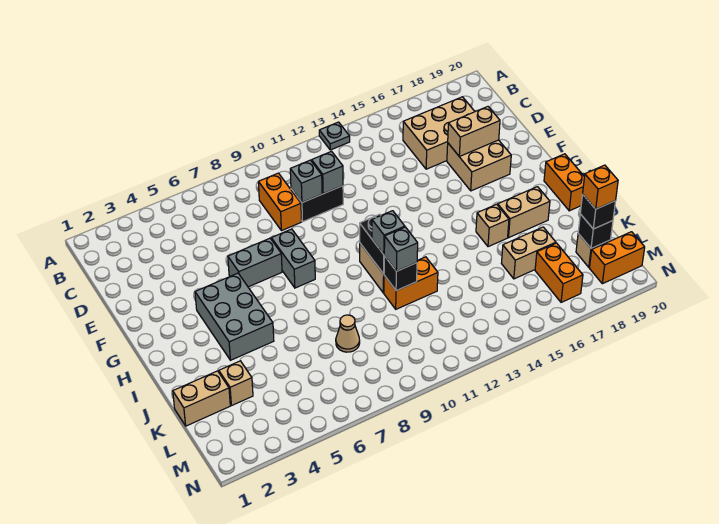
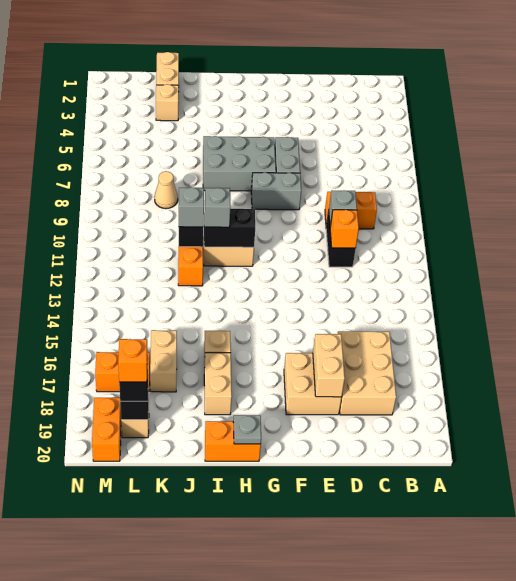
grey plate A13 level 1 -> grey plate H20 level 2
grey brick D11 level 2 -> orange brick D11 level 2
grey brick G4:I5 level 1 -> grey brick G6:I7 level 1

